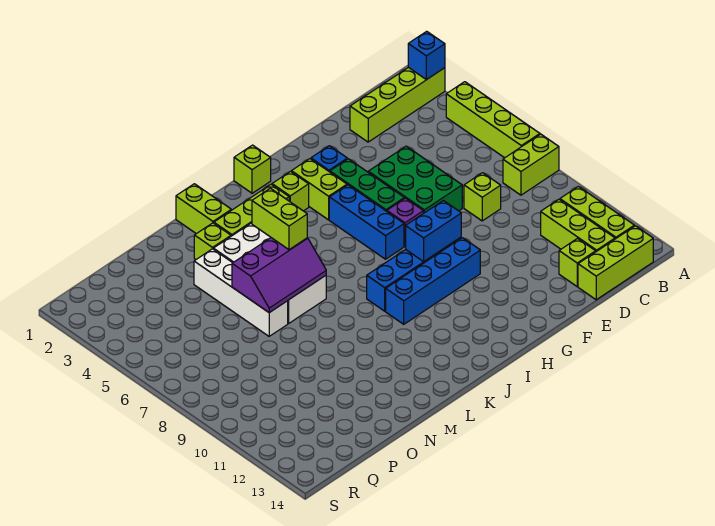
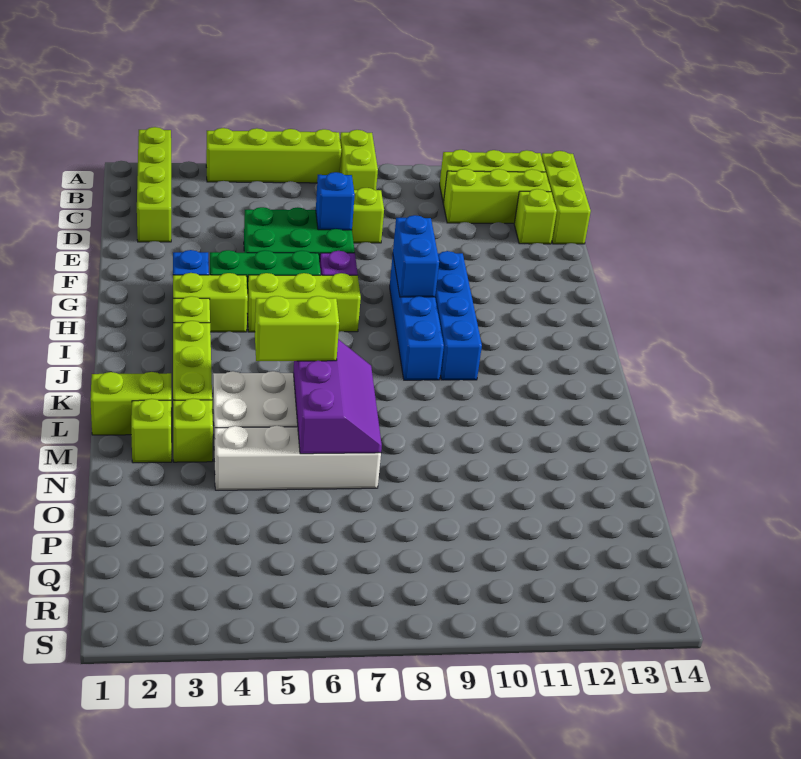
blue brick A2 level 2 -> blue brick E7 level 2
blue brick H5:H7 level 1 -> lime brick H5:H7 level 1
lime brick I1 level 1 -> lime brick M2 level 1

